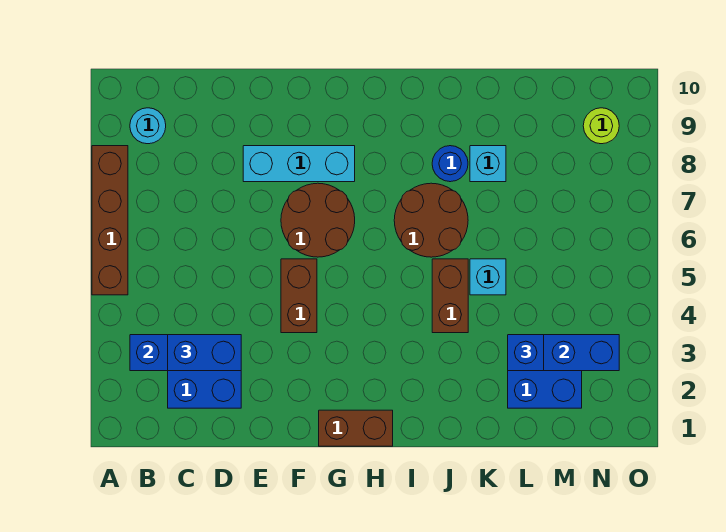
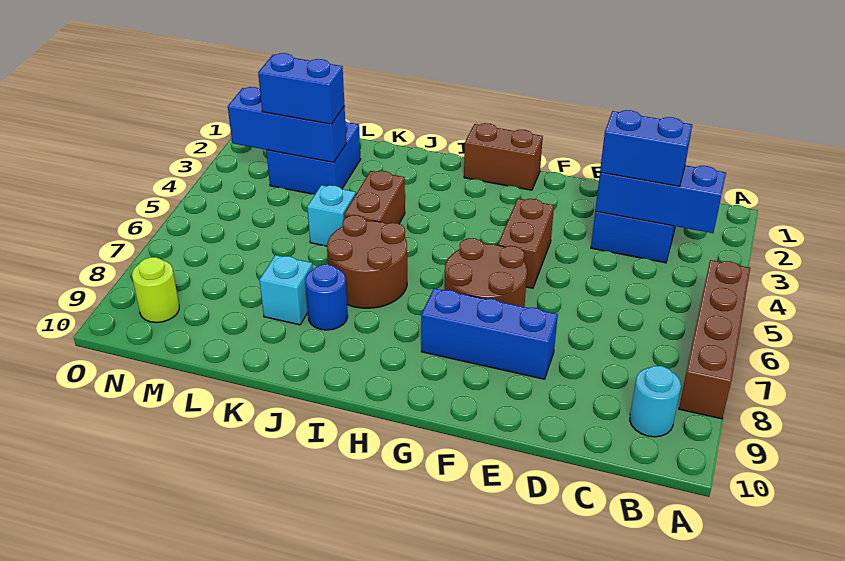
cyan brick E8:G8 level 1 -> blue brick E8:G8 level 1
blue brick L3 level 3 -> blue brick L3:M3 level 3

